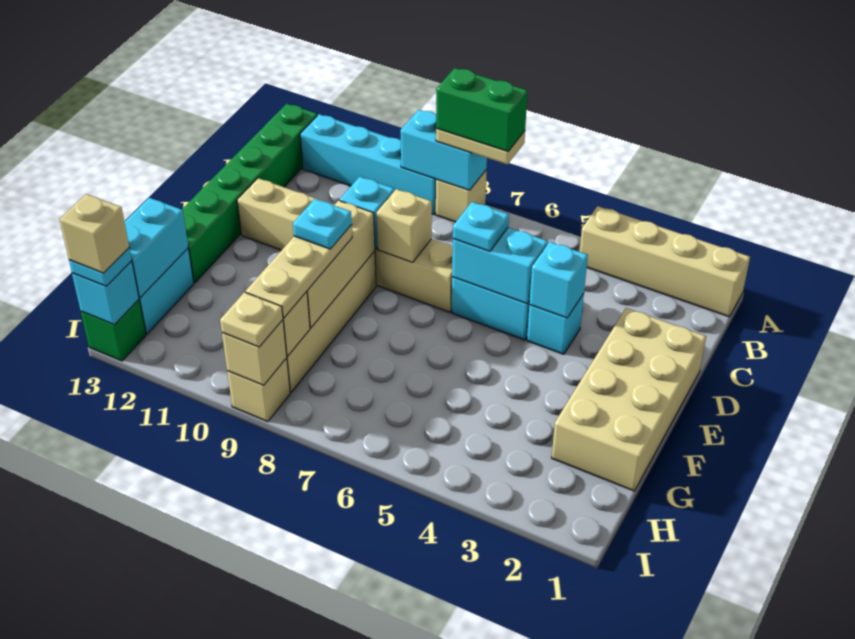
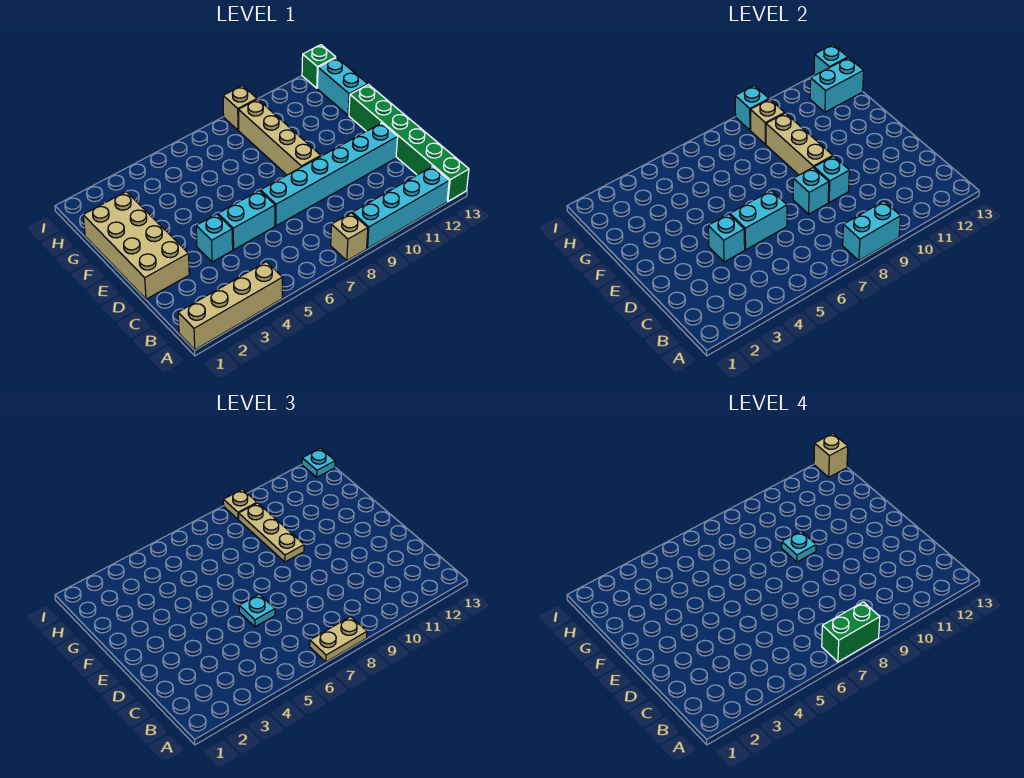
tan brick D7:D12 level 1 -> cyan brick D7:D12 level 1
tan brick D8 level 2 -> cyan brick D8 level 2
cyan brick G13:H13 level 2 -> cyan brick H12:H13 level 2
tan brick I9 level 2 -> cyan brick I9 level 2

